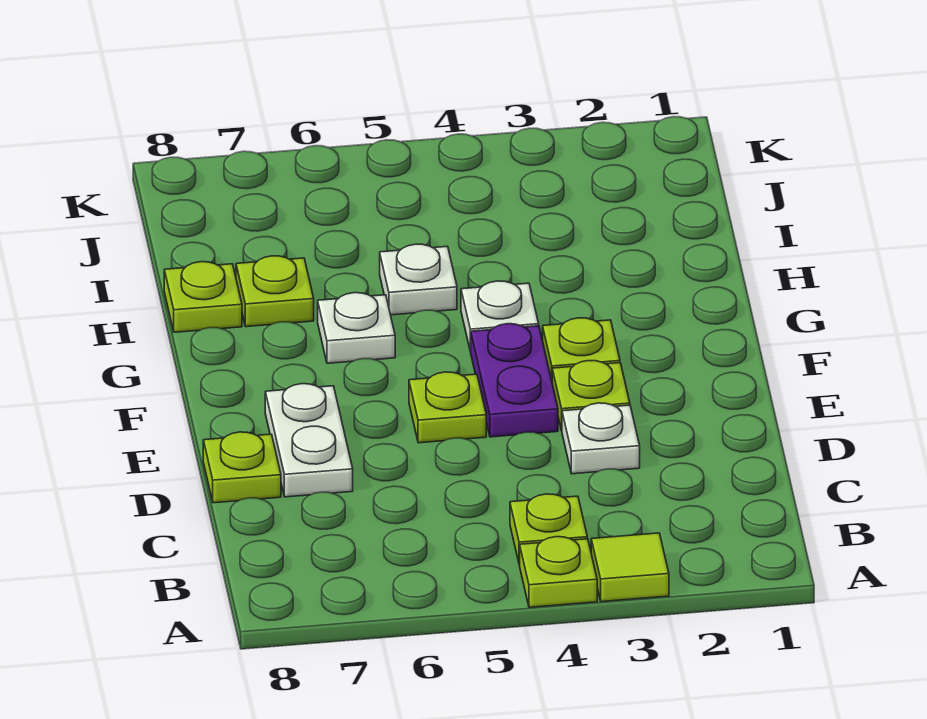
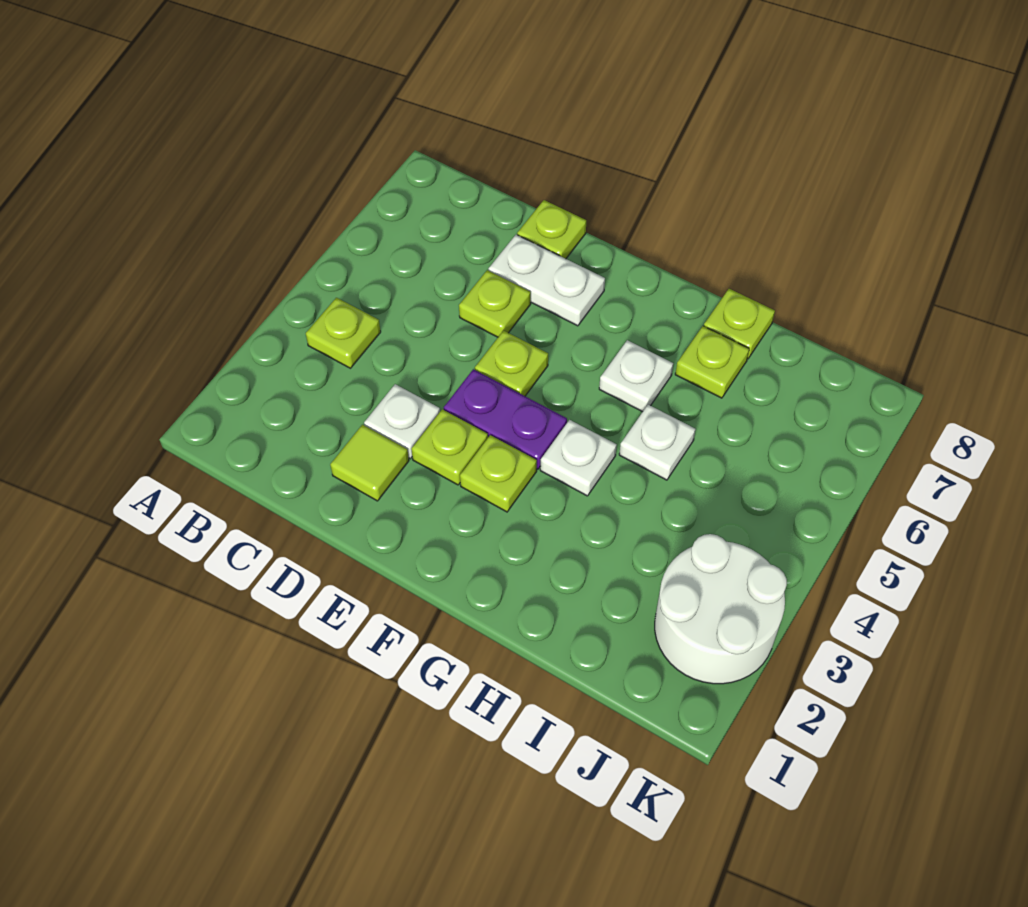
lime tile A3 level 1 -> lime tile D2 level 1
lime plate A4 level 1 -> lime plate D6 level 1
none -> white round brick J2:K3 level 1

